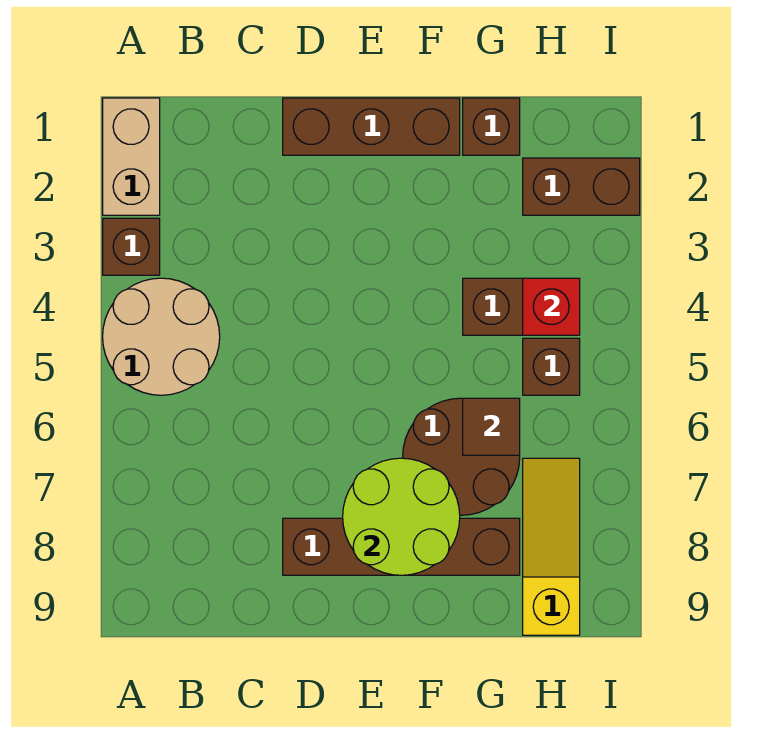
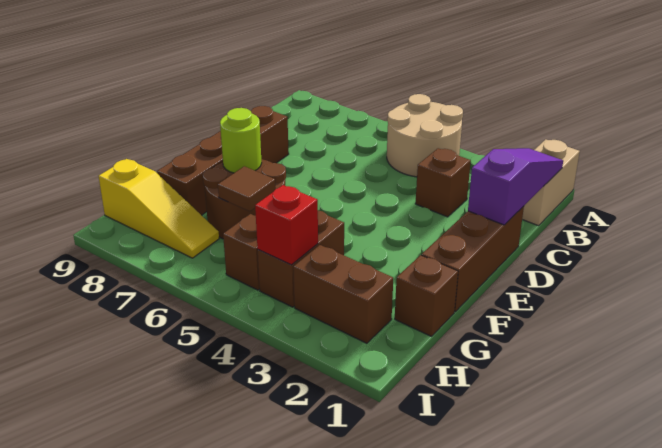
tan brick A1:A2 level 1 -> tan brick A1:B1 level 1
brown brick A3 level 1 -> brown brick C3 level 1
none -> purple slope B1:D1 level 2 top D
lime round brick E7:F8 level 2 -> lime round brick F7 level 2
brown brick H2:I2 level 1 -> brown brick H2:H3 level 1

